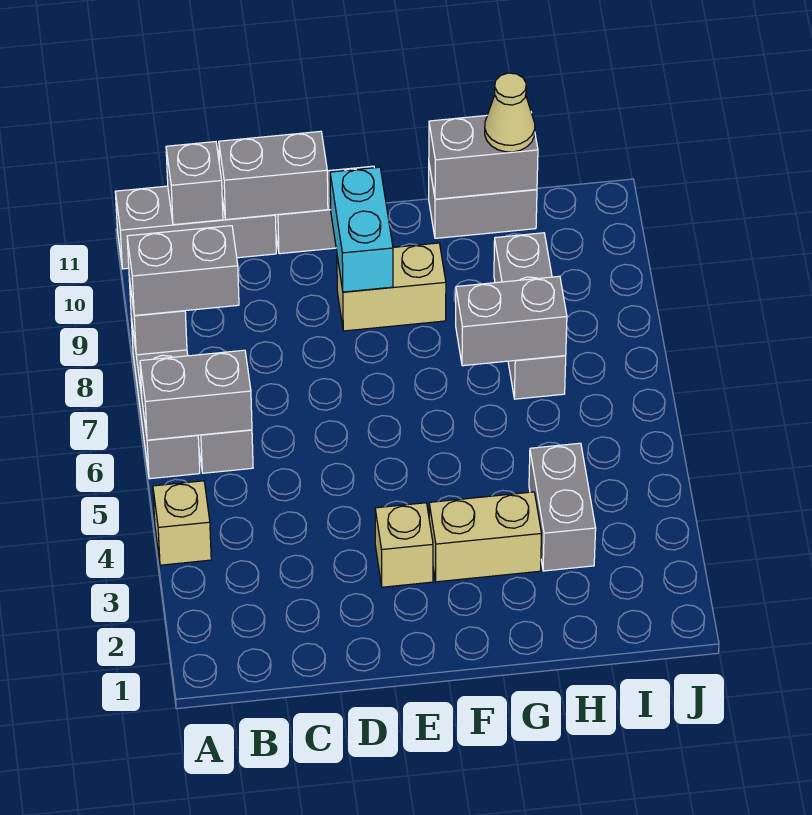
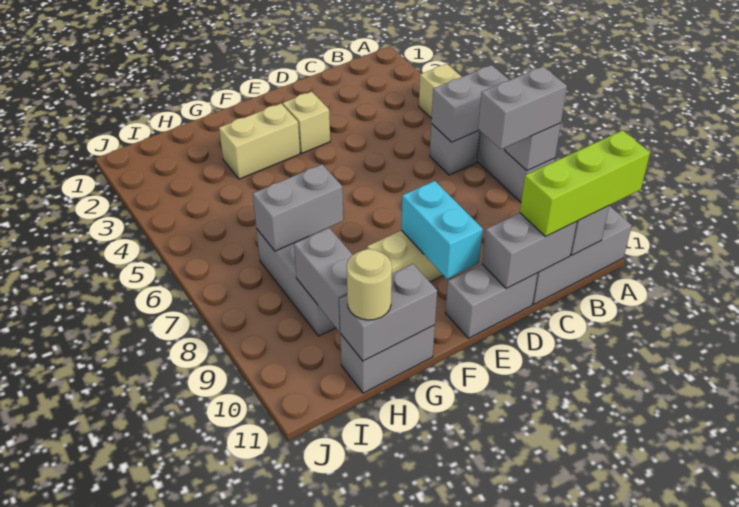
none -> lime brick A11:C11 level 3
grey brick H3:H4 level 1 -> grey brick H9:H10 level 2
tan cone H11 level 3 -> tan round brick H11 level 3

